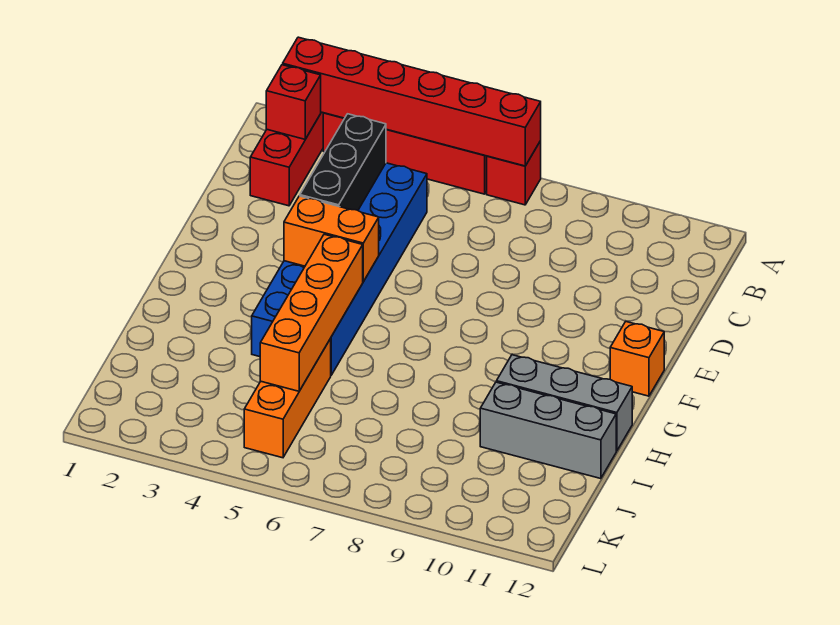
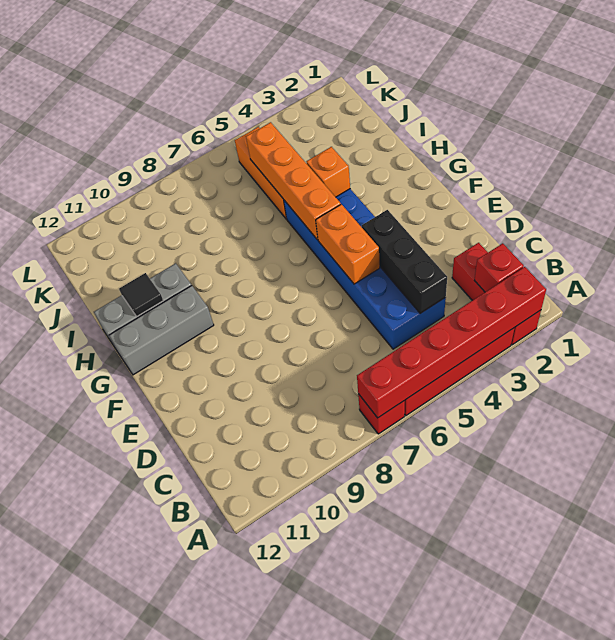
orange brick F4:F5 level 2 -> orange brick E5:F5 level 2
orange brick F12 level 1 -> orange brick H4 level 2
none -> black tile H11 level 2
grey brick I10:I12 level 1 -> grey brick G10:G12 level 1

